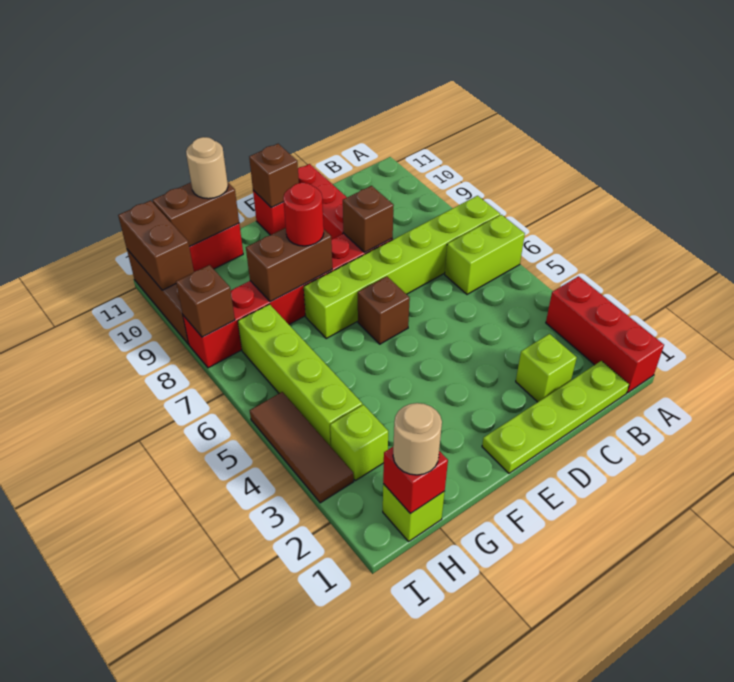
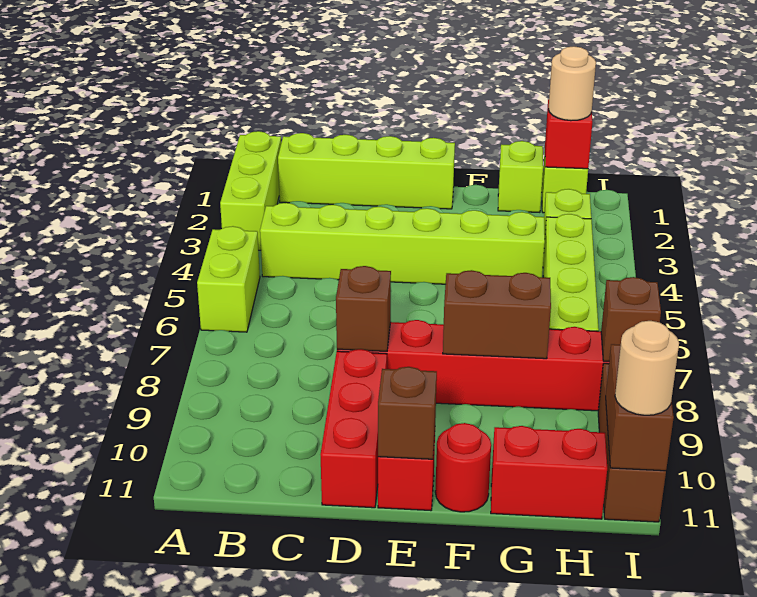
red brick A1:A3 level 1 -> lime brick A1:A3 level 1
lime brick A6:B6 level 1 -> lime brick A5:A6 level 1
lime brick A7:F7 level 1 -> lime brick B4:G4 level 1
lime plate B1:E1 level 1 -> lime brick B1:E1 level 1
lime brick C2 level 1 -> lime brick G1 level 1
brown brick E6 level 1 -> none
red round brick F8 level 3 -> red round brick F11 level 1
brown brick G11:H11 level 2 -> none
tan round brick G11 level 3 -> tan round brick I11 level 3
brown tile I3:I5 level 1 -> none

